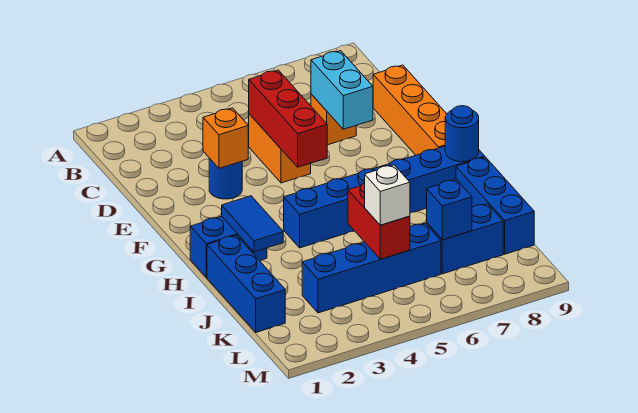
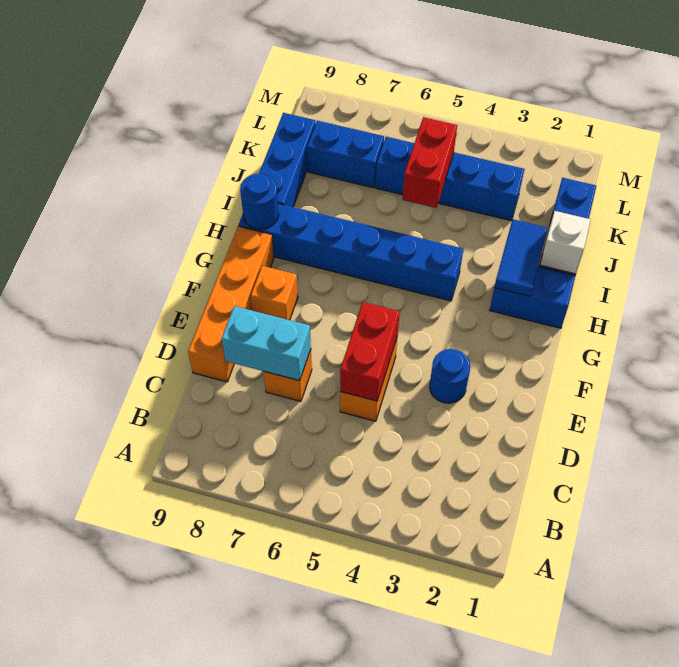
red brick D5:F5 level 2 -> red brick D5:E5 level 2
cyan brick D7:E7 level 2 -> cyan brick D7:D8 level 2
orange brick E3 level 2 -> orange brick F8 level 1
white brick K5 level 3 -> white brick I1 level 2
blue brick K7 level 2 -> none

